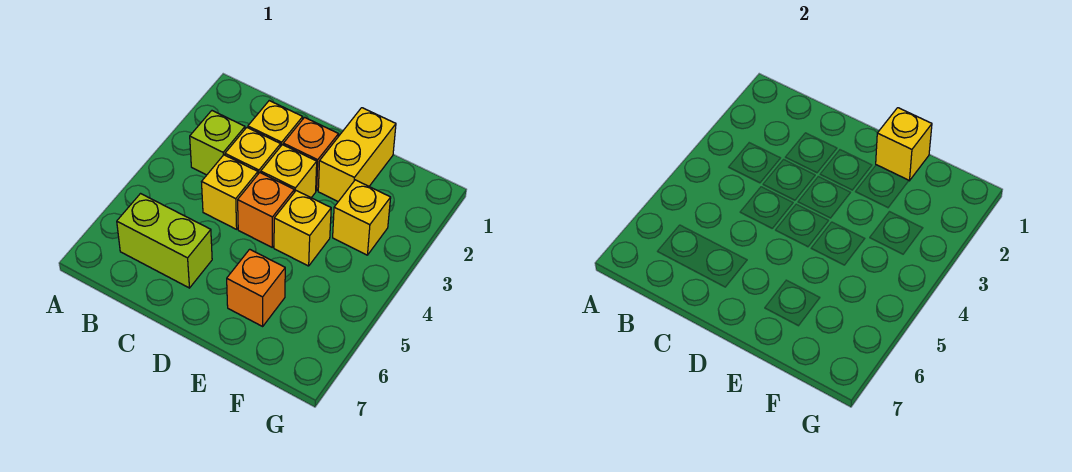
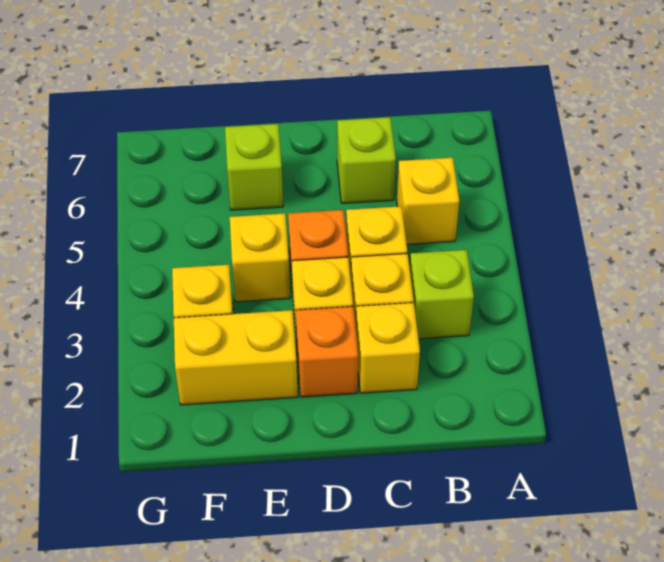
lime brick B6:C6 level 1 -> lime brick C6 level 1
yellow brick E1:E2 level 1 -> yellow brick E2:F2 level 1
yellow brick E1 level 2 -> yellow brick B5 level 1
orange brick E6 level 1 -> lime brick E6 level 1

